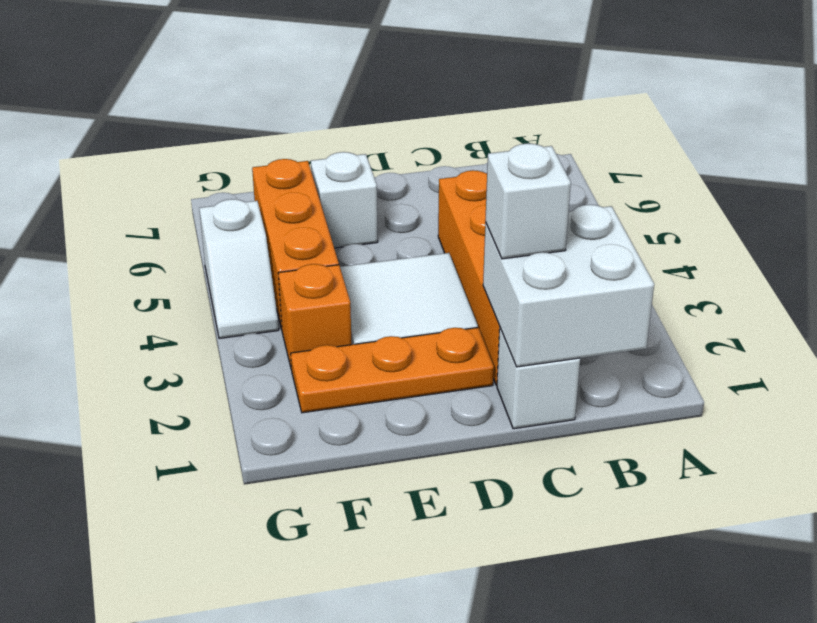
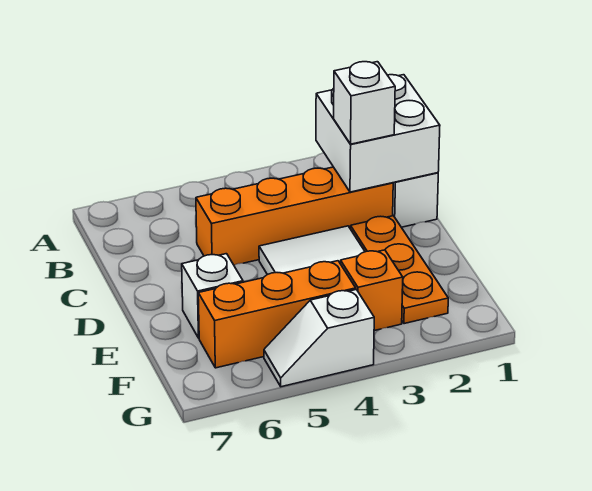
white slope G4:G5 level 1 top 5 -> white slope G4:G5 level 1 top 4

